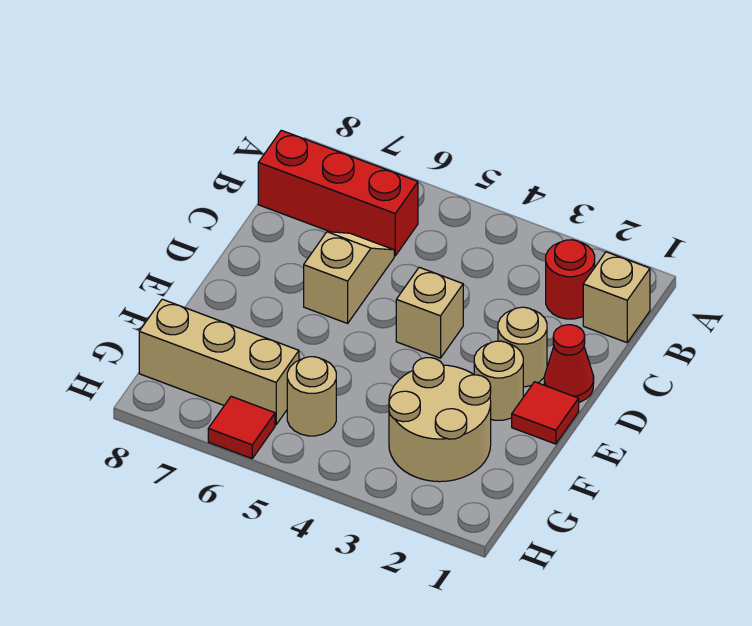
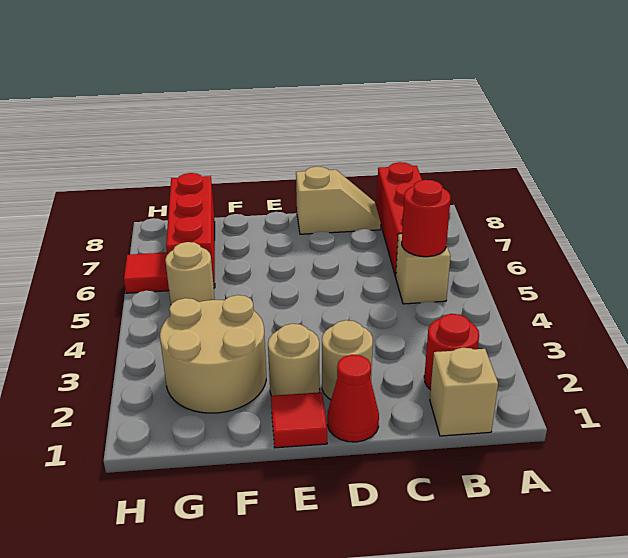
none -> red round brick B5 level 2
tan slope C6:D6 level 1 top D -> tan slope C8:D8 level 1 top D
tan brick D4 level 1 -> tan brick B5 level 1
tan brick G6:G8 level 1 -> red brick G6:G8 level 1

